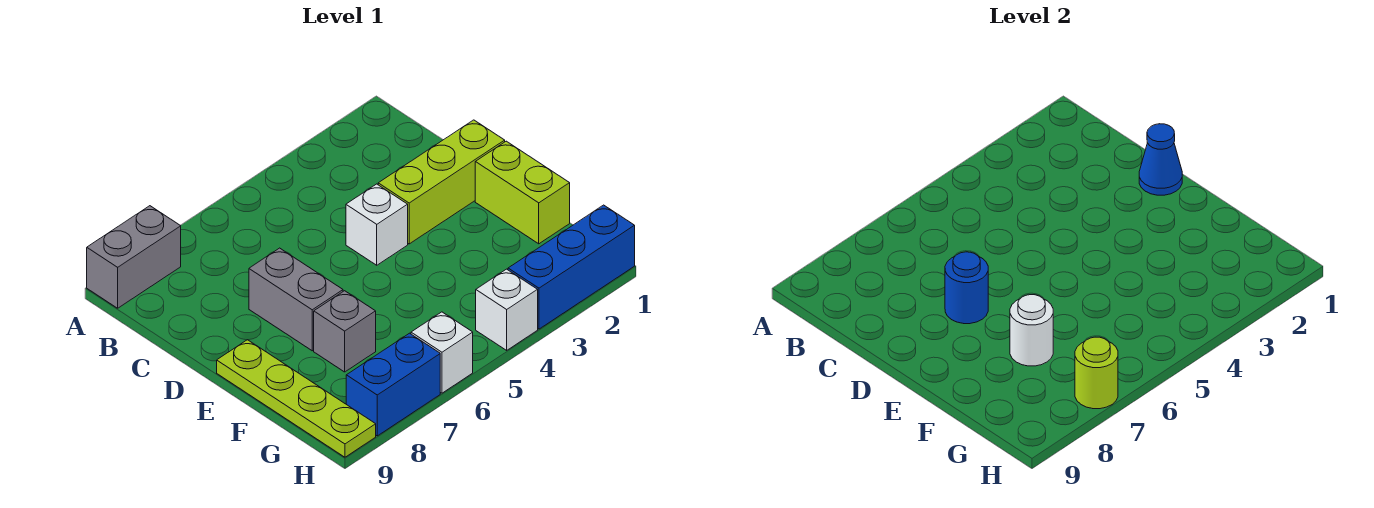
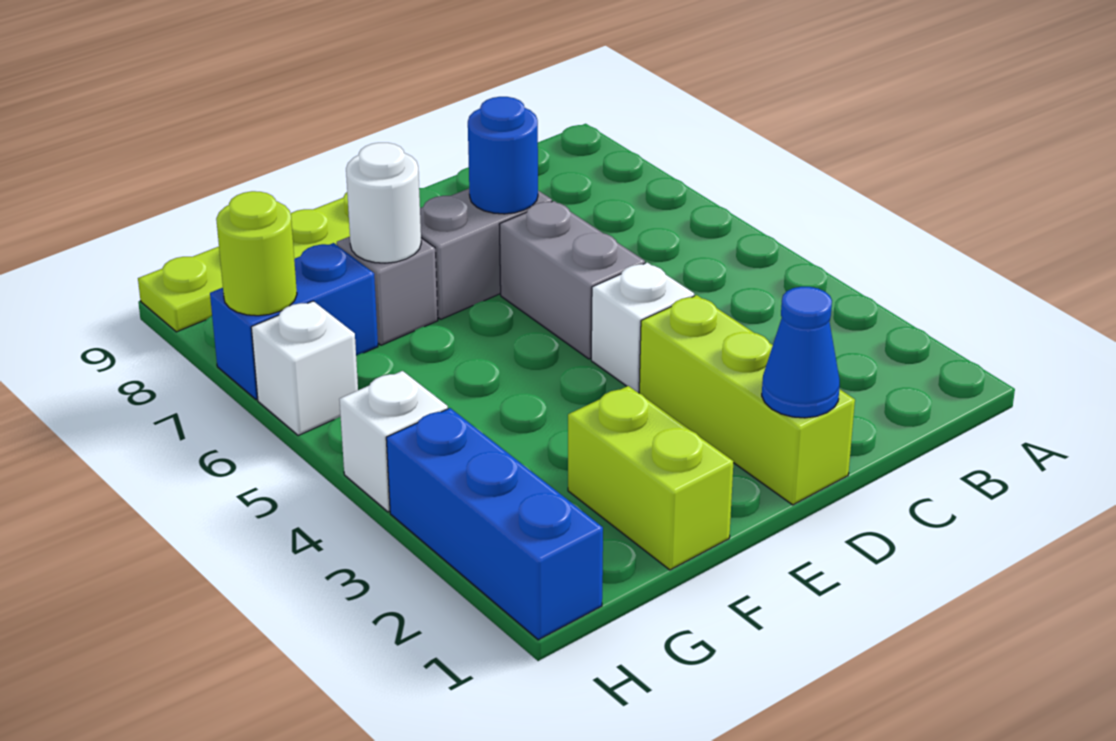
grey brick A8:A9 level 1 -> grey brick D5:D6 level 1
lime brick E1:F1 level 1 -> lime brick F1:F2 level 1
blue brick H7:H8 level 1 -> blue brick G7:H7 level 1

